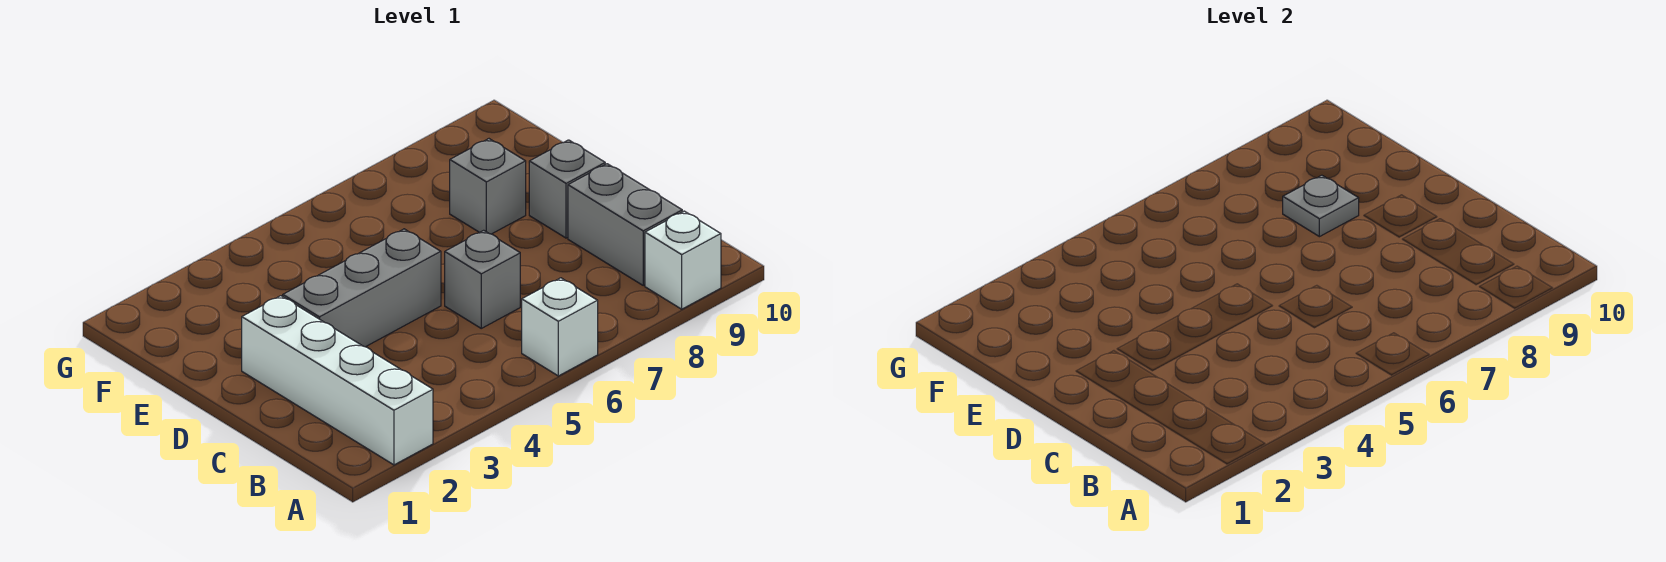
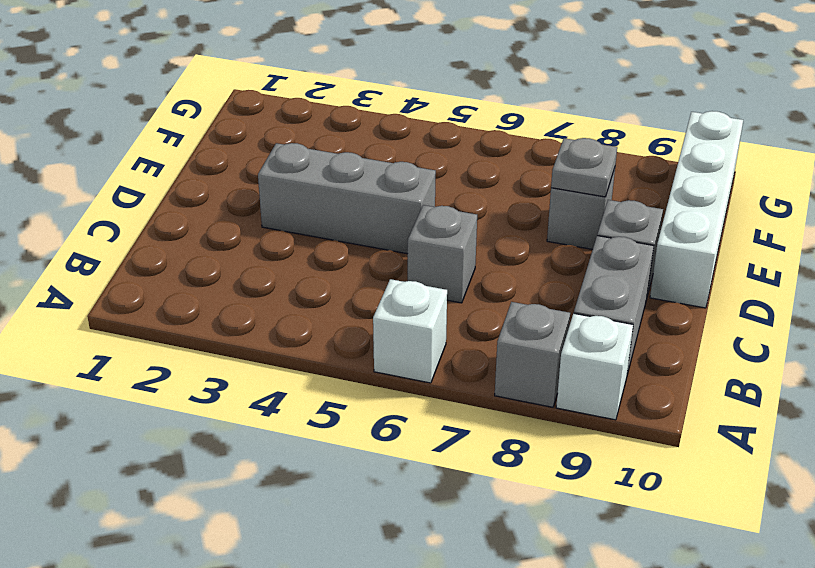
white brick A2:D2 level 1 -> white brick D10:G10 level 1
none -> grey brick A8 level 1

